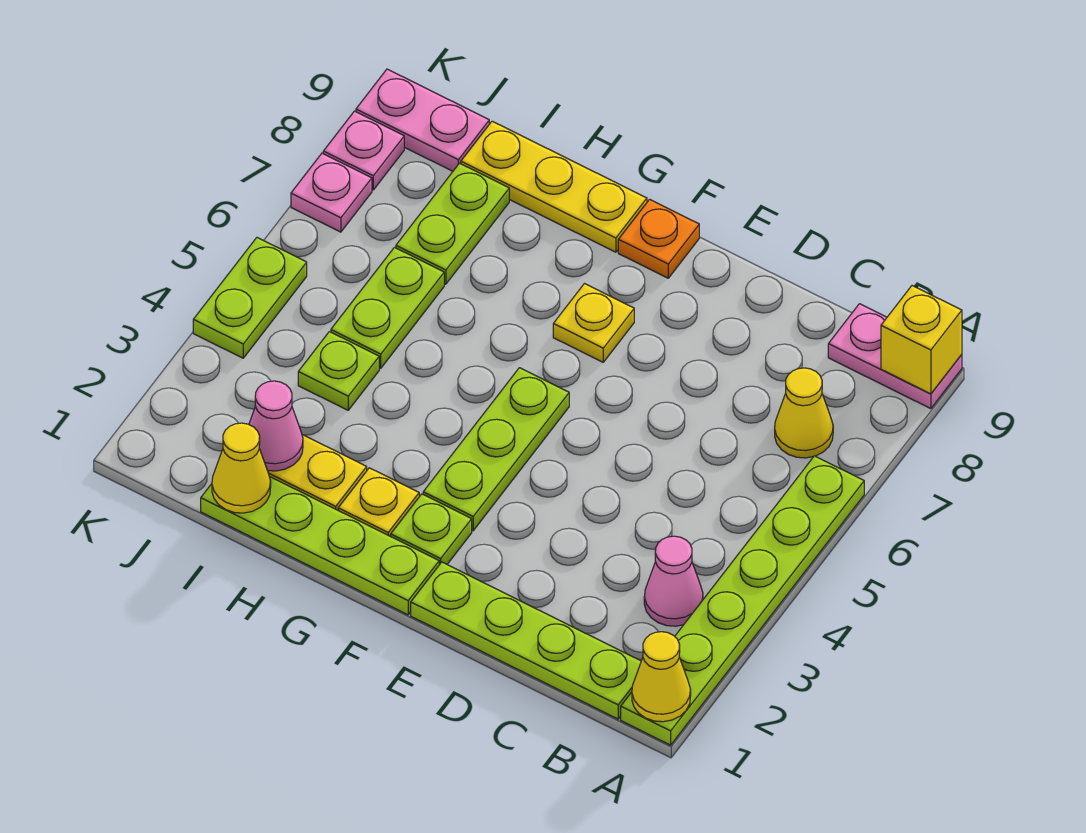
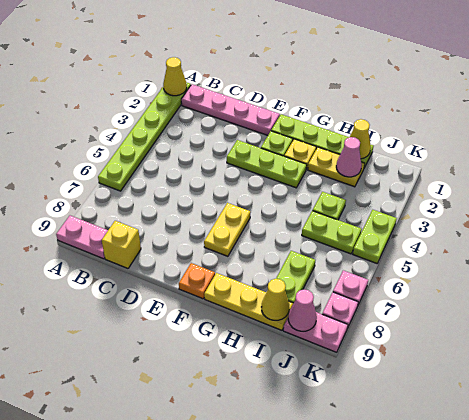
yellow brick A9 level 2 -> yellow brick C9 level 1
lime plate B1:E1 level 1 -> pink plate B1:E1 level 1
pink cone B3 level 1 -> pink cone J9 level 2
yellow cone B7 level 1 -> yellow cone I9 level 2
lime plate F3:F5 level 1 -> lime plate E3:G3 level 1
yellow plate F7 level 1 -> yellow plate F6:F7 level 1
lime plate I5:I6 level 1 -> lime plate I5:J5 level 1

